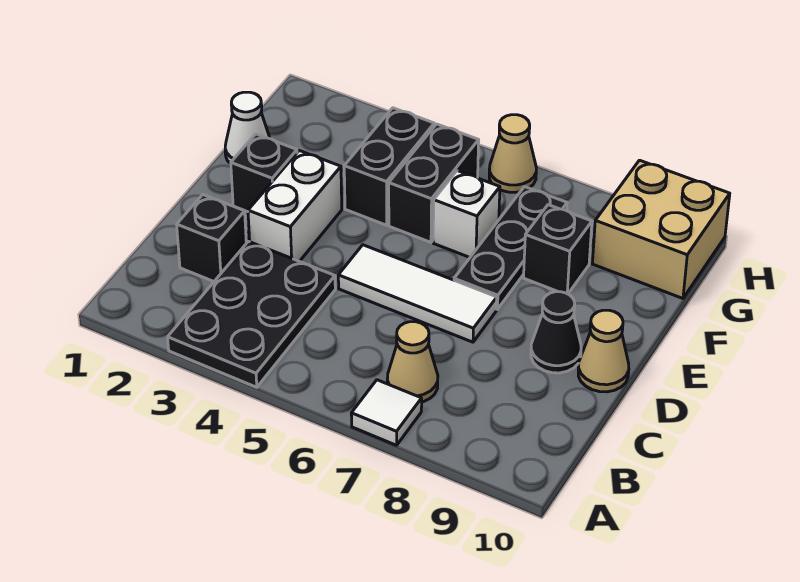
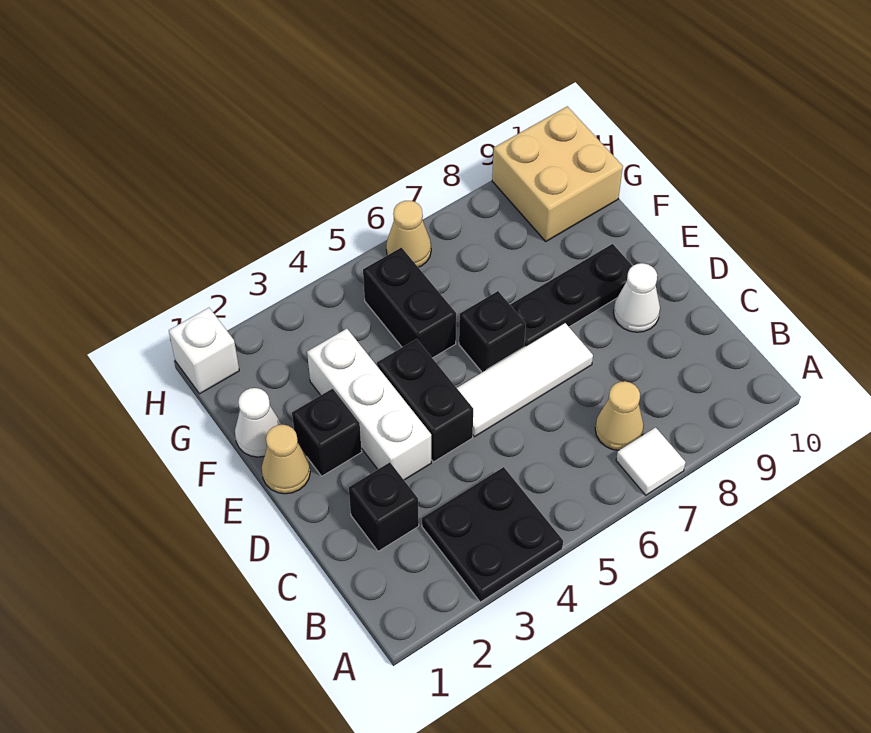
black plate A3:C4 level 1 -> black plate A3:B4 level 1
white brick D3:E3 level 1 -> white brick D3:F3 level 1
black cone D9 level 1 -> white cone D9 level 1
tan cone D10 level 1 -> tan cone E1 level 1
black plate E7:G7 level 1 -> black plate E7:E9 level 1
black brick F4:G4 level 1 -> black brick D4:E4 level 1
white brick F6 level 1 -> white brick H1 level 1
black brick F8 level 1 -> black brick E6 level 1

